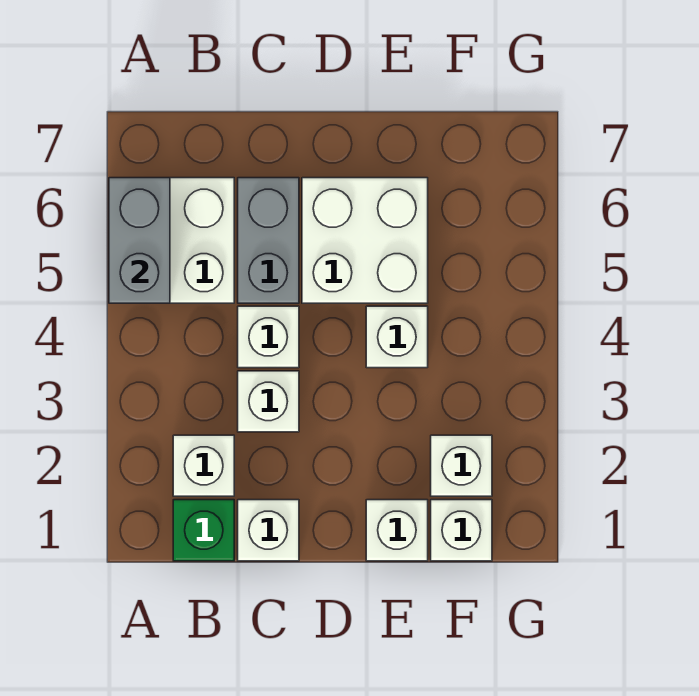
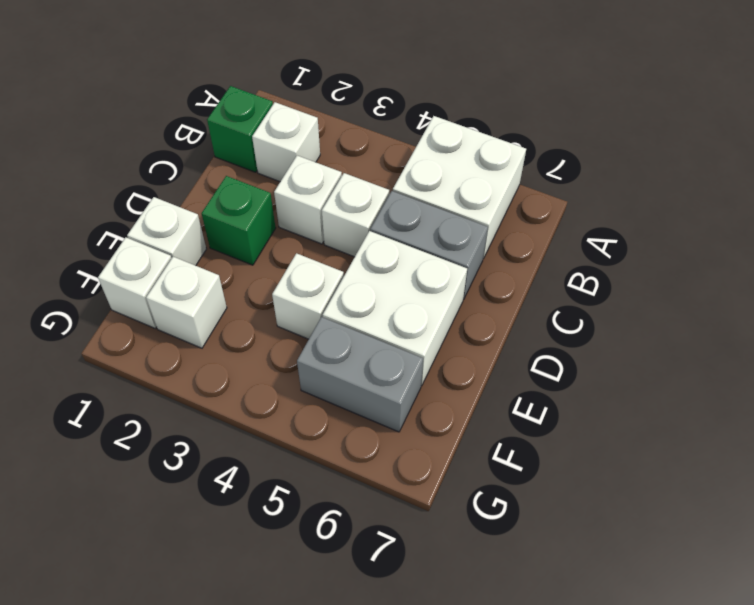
grey brick A5:A6 level 2 -> grey brick F5:F6 level 1
white brick C1 level 1 -> none
none -> green brick D2 level 1

